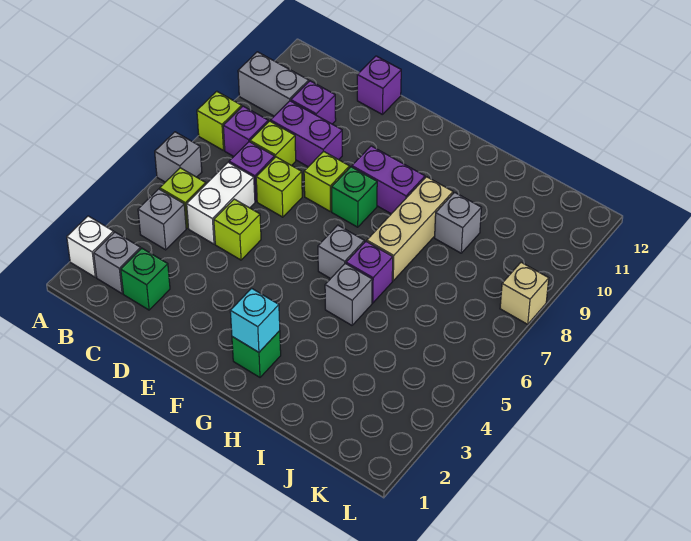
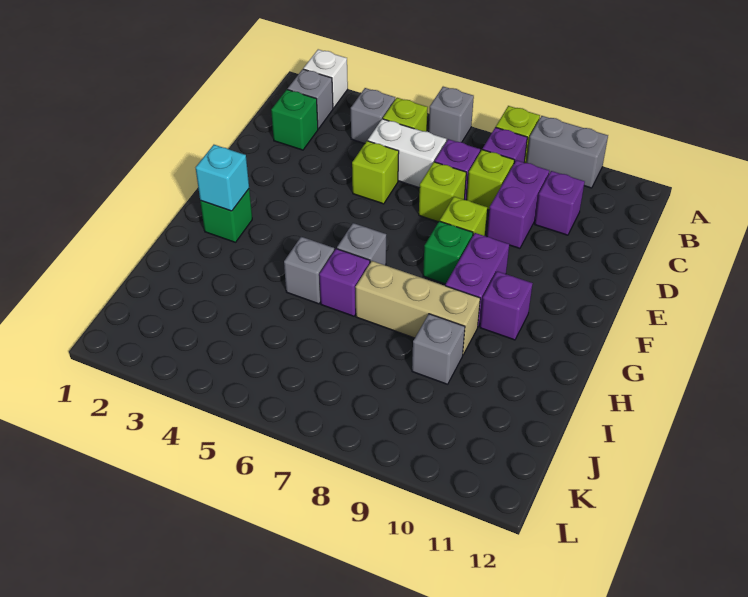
grey brick A10:B10 level 1 -> grey brick A9:A10 level 1
purple brick D12 level 1 -> purple brick G10 level 1
tan brick L8 level 1 -> none

